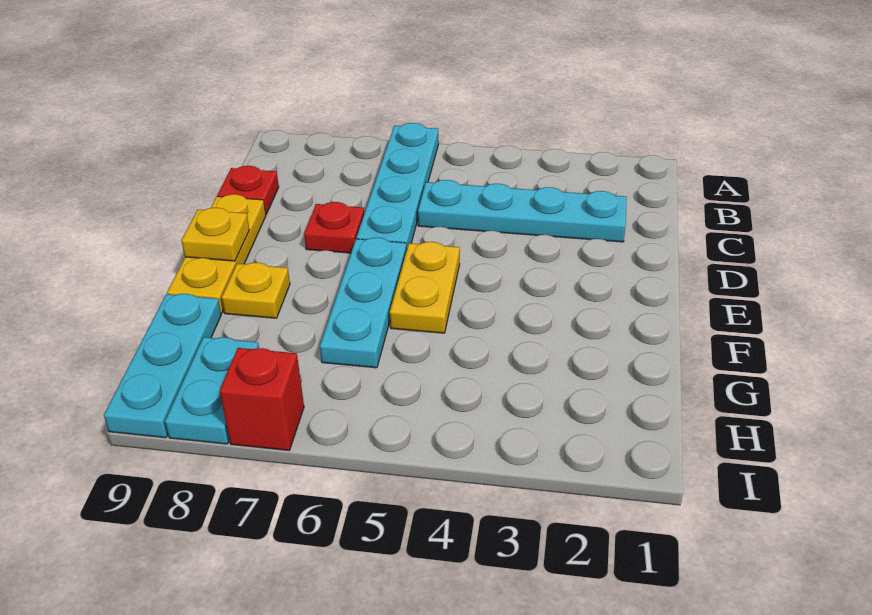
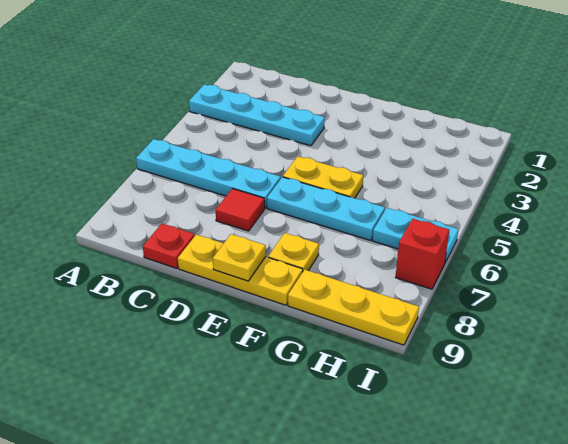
cyan plate C2:C5 level 1 -> cyan plate A3:D3 level 1
red plate D7 level 1 -> red tile D7 level 1
cyan plate G9:I9 level 1 -> yellow plate G9:I9 level 1
cyan plate H8:I8 level 1 -> cyan plate H6:I6 level 1

